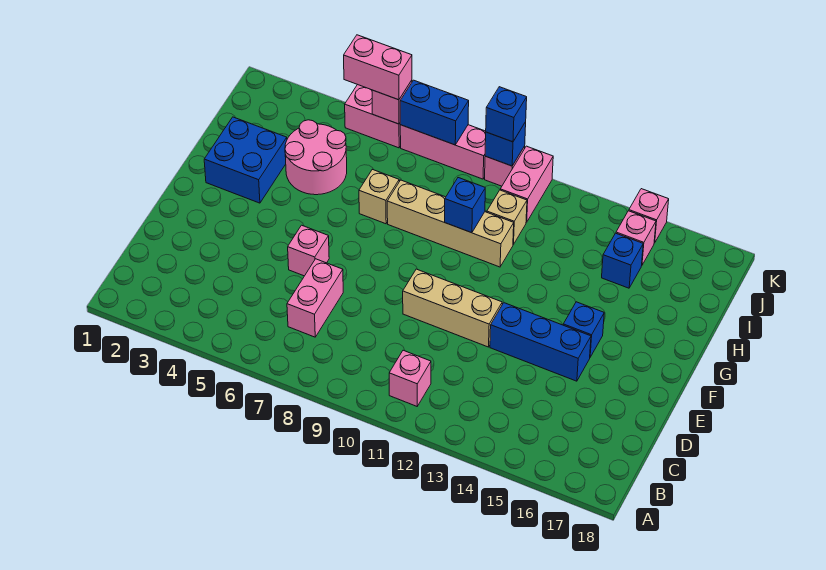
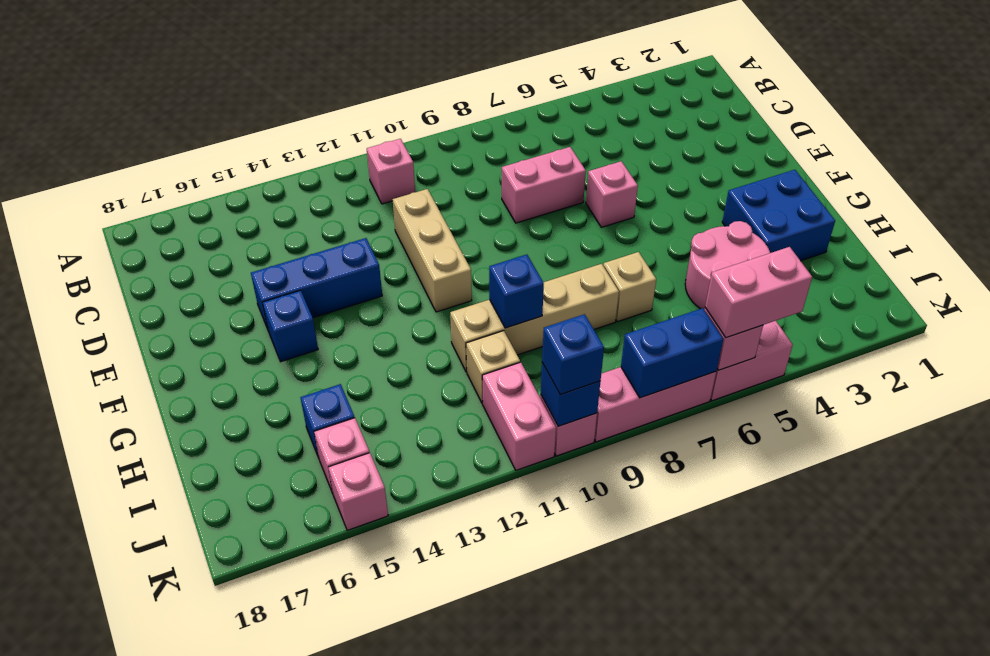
pink brick C7:D7 level 1 -> pink brick D7:D8 level 1
tan brick E10:E12 level 1 -> tan brick D11:F11 level 1

